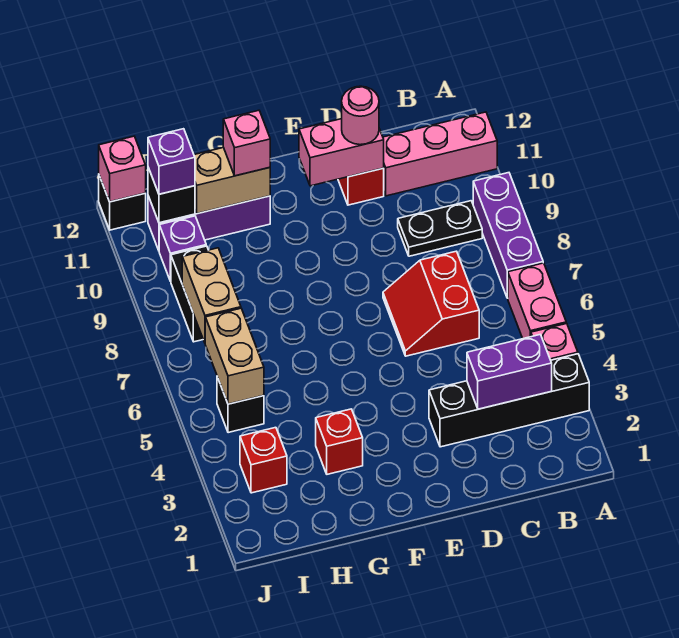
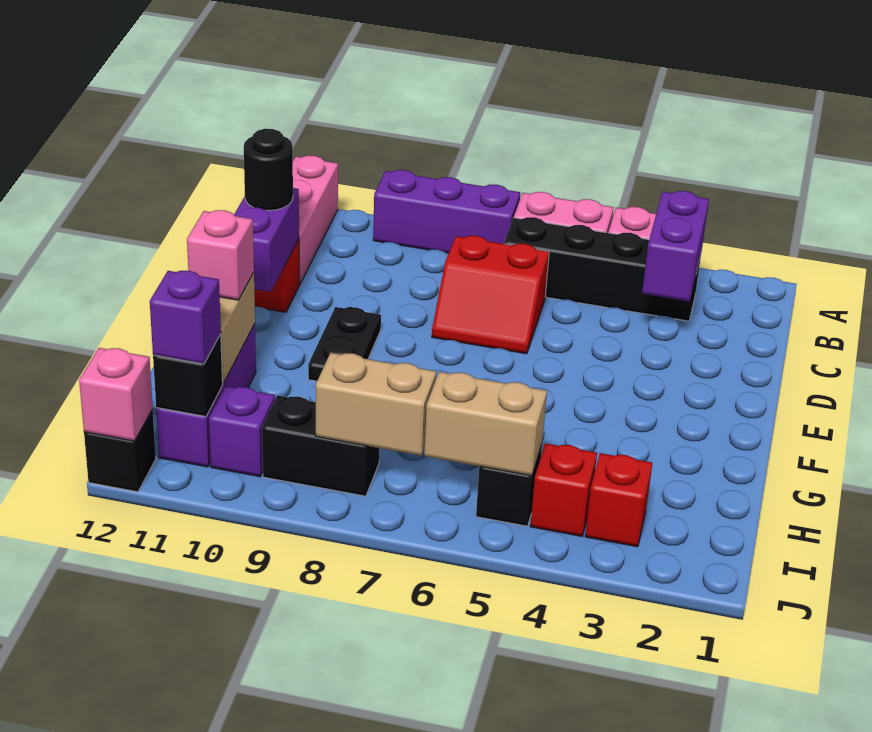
black brick A3:D3 level 1 -> black brick B3:B6 level 1
black plate B9:C9 level 1 -> black plate E9:F9 level 1
pink brick D11:E11 level 2 -> purple brick D11:E11 level 2
pink round brick D11 level 3 -> black round brick D11 level 3
red brick G3 level 1 -> red brick I4 level 1

